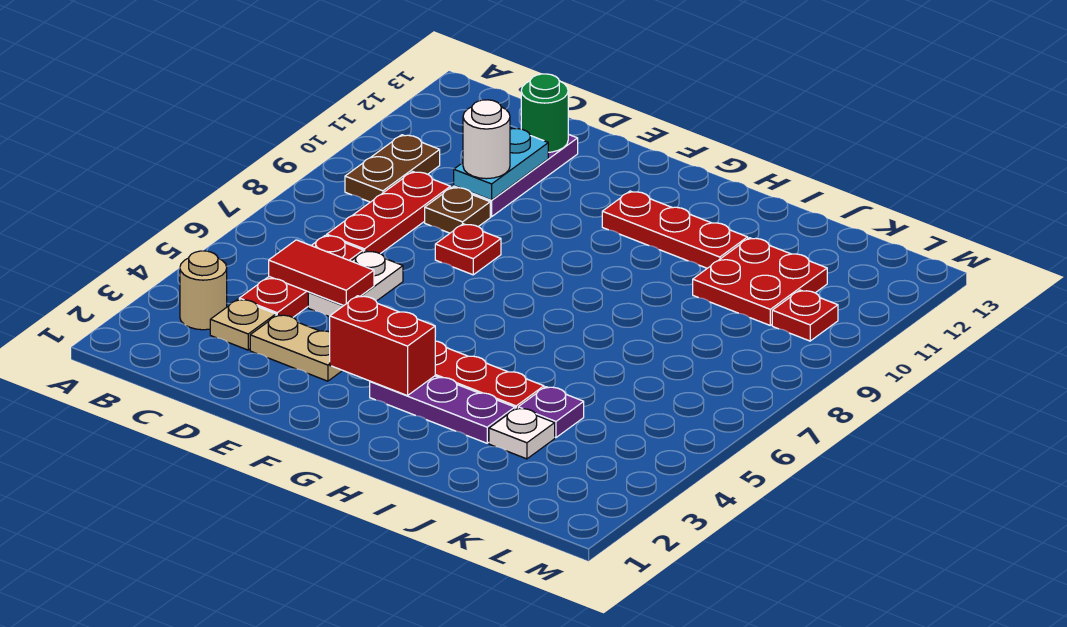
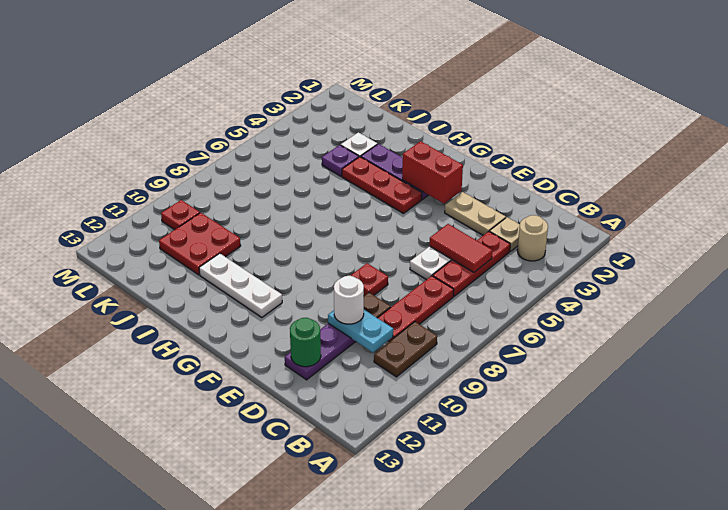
cyan plate D10:D11 level 2 -> cyan plate C10:D10 level 2
red plate G11:I11 level 1 -> white plate G11:I11 level 1

